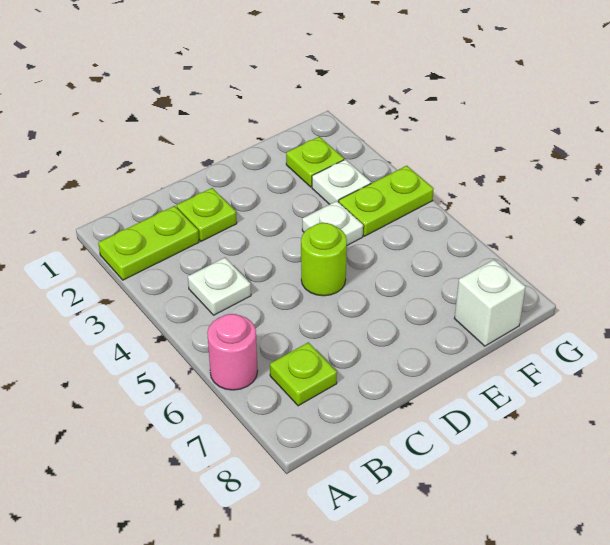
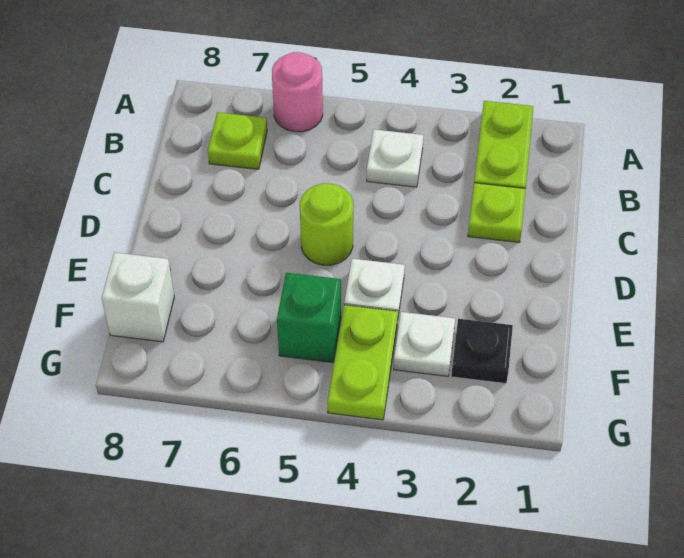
lime plate F2 level 1 -> black plate F2 level 1
none -> green brick F5 level 1

